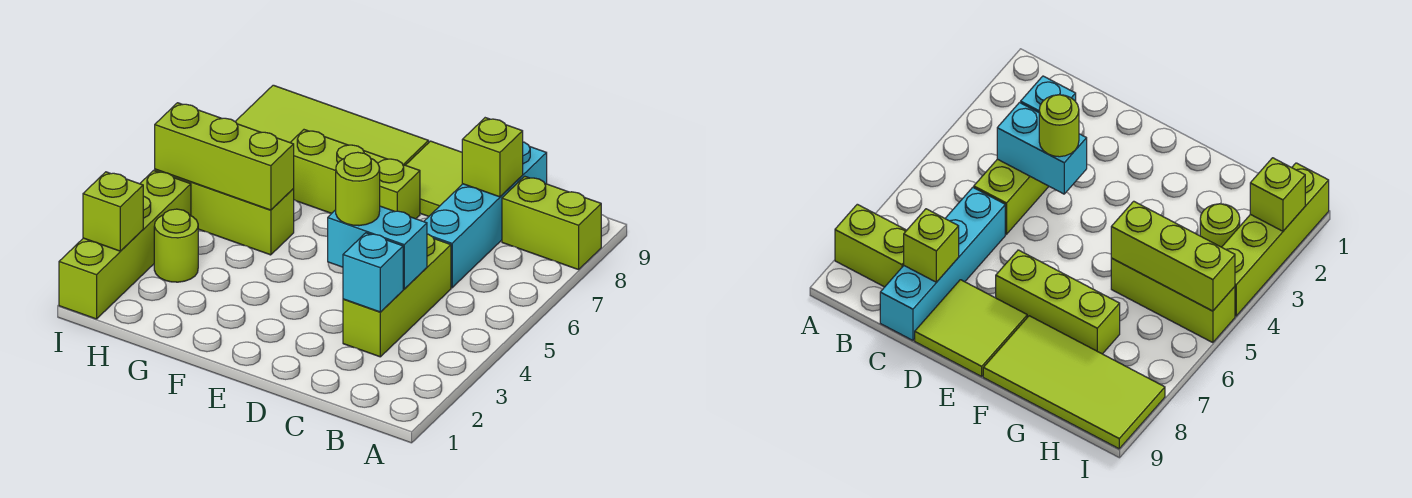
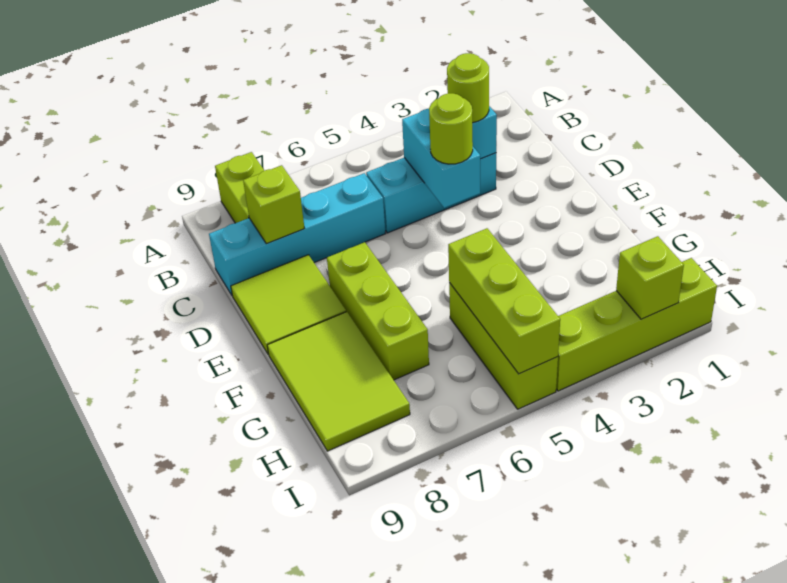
lime brick C3:C5 level 1 -> cyan brick C3:C5 level 1
lime tile F8:I9 level 1 -> lime tile F8:H9 level 1
lime round brick H3 level 1 -> lime round brick C3 level 3

